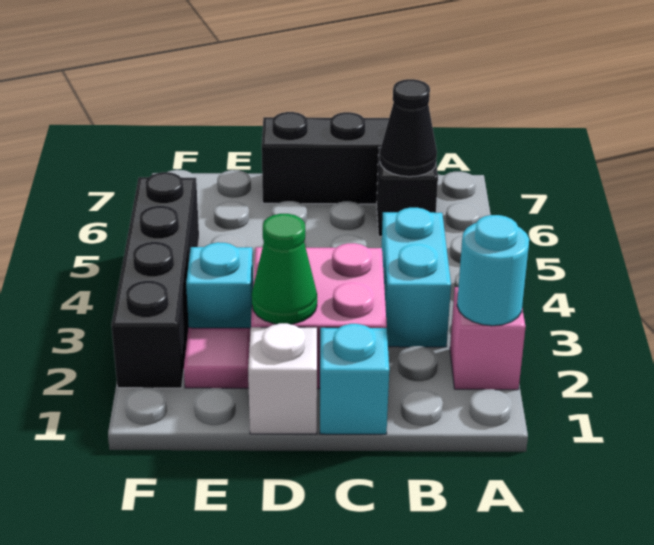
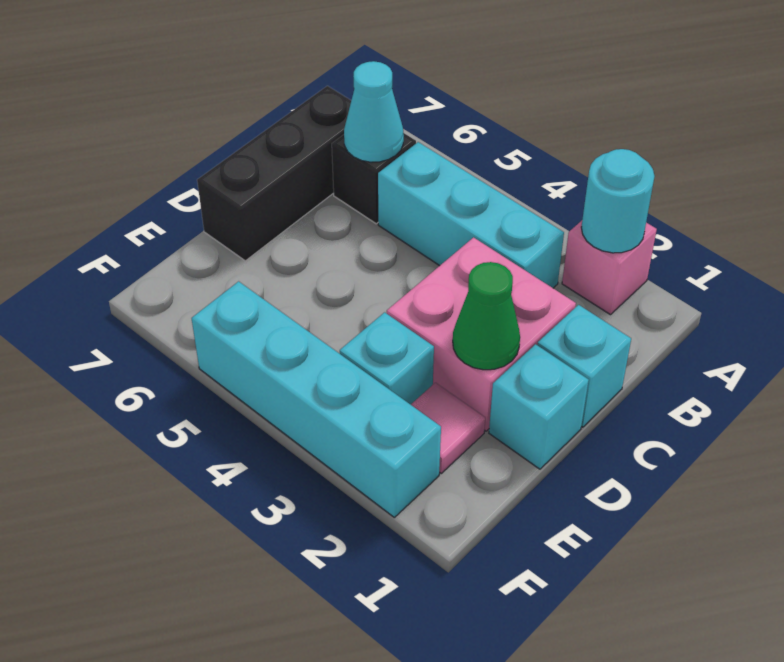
cyan brick B3:B4 level 1 -> cyan brick B3:B5 level 1
black cone B6 level 2 -> cyan cone B6 level 2
white brick D1 level 1 -> cyan brick D1 level 1
black brick F2:F5 level 1 -> cyan brick F2:F5 level 1

